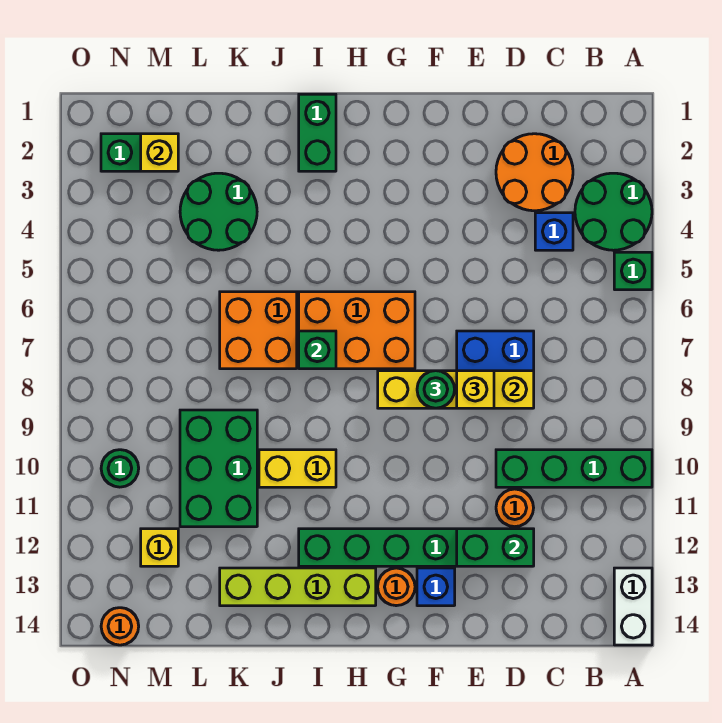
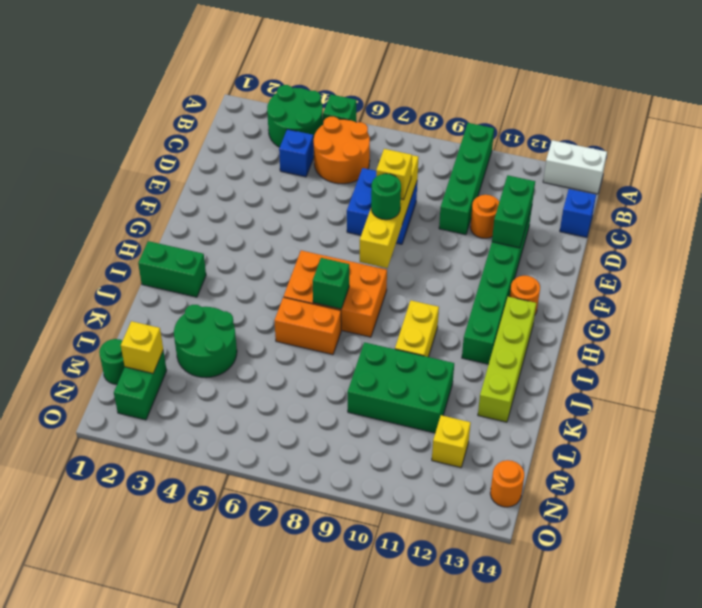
orange round brick C2:D3 level 1 -> orange round brick B5:C6 level 1
blue brick F13 level 1 -> blue brick C14 level 1
orange brick G6:I7 level 1 -> orange brick H6:I8 level 1
orange brick J6:K7 level 1 -> orange brick J6:J7 level 1
green round brick N10 level 1 -> green round brick M1 level 1

